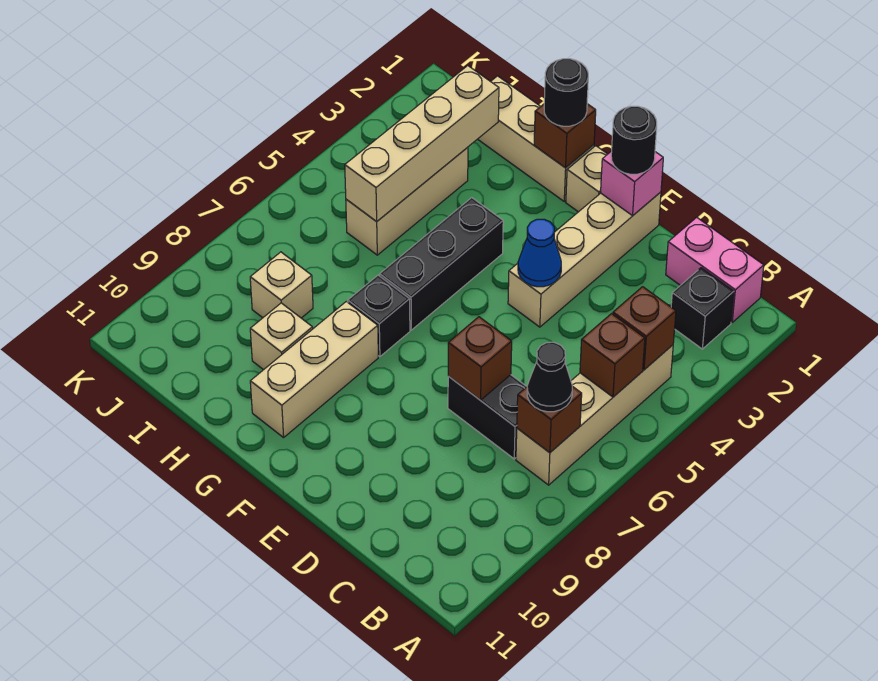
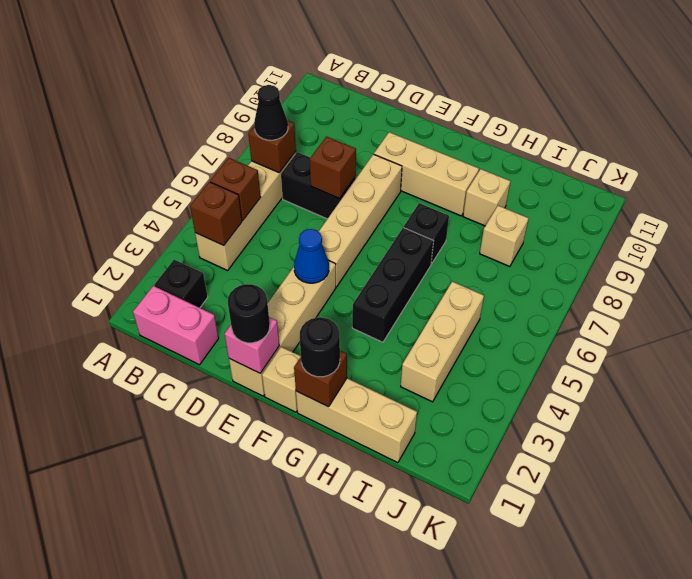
tan brick G8:G10 level 1 -> tan brick E9:G9 level 1
tan brick I2:I5 level 2 -> tan brick E5:E8 level 1

